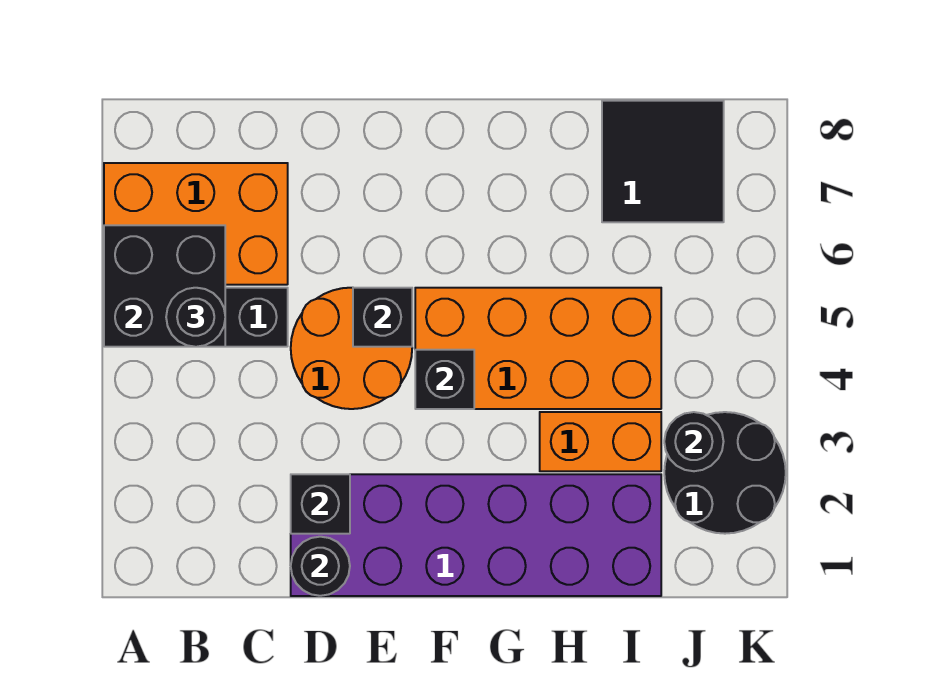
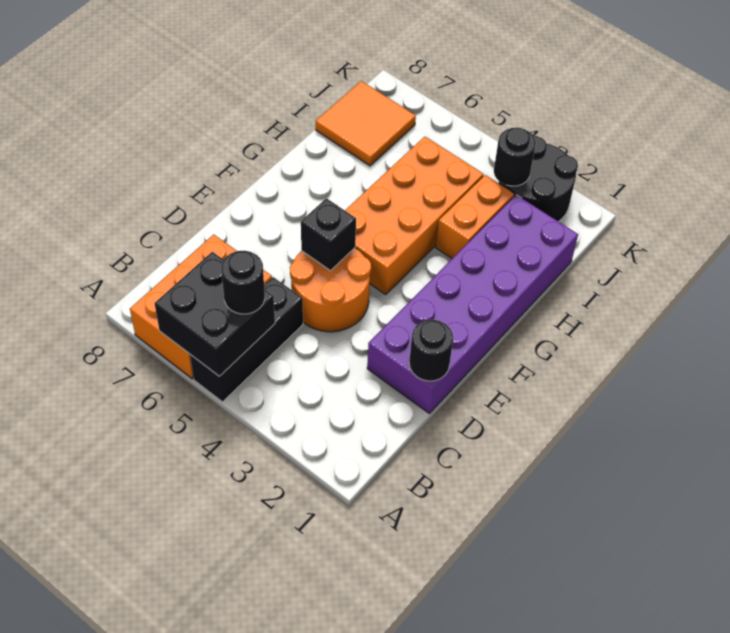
black brick D2 level 2 -> none
black brick F4 level 2 -> none
black tile I7:J8 level 1 -> orange tile I7:J8 level 1

